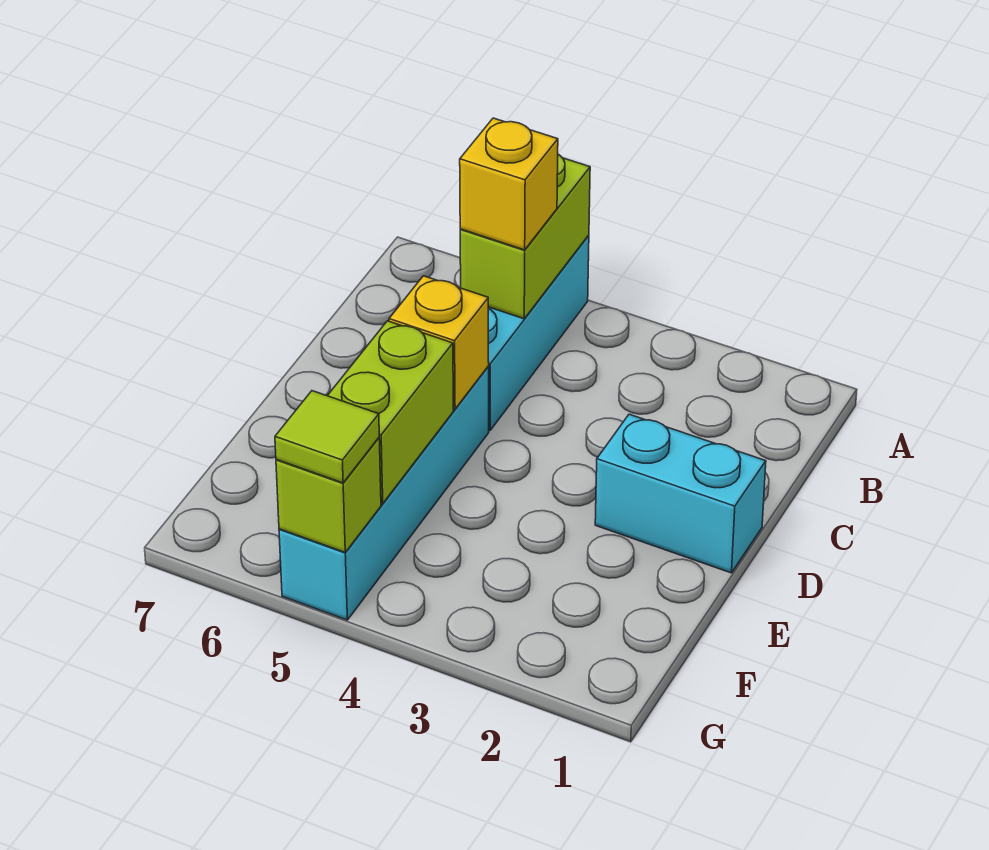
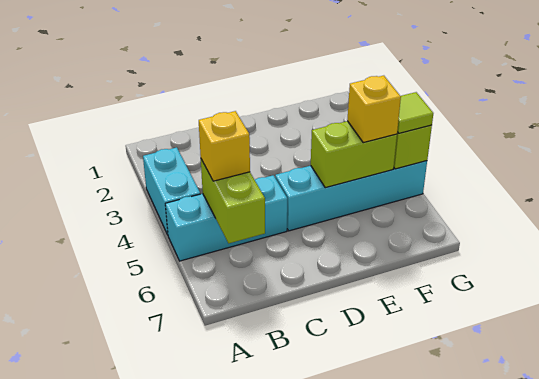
lime brick A5:B5 level 2 -> lime brick B5:B6 level 2
cyan brick D1:D2 level 1 -> cyan brick A3:A4 level 1
yellow brick D5 level 2 -> yellow brick F5 level 3

